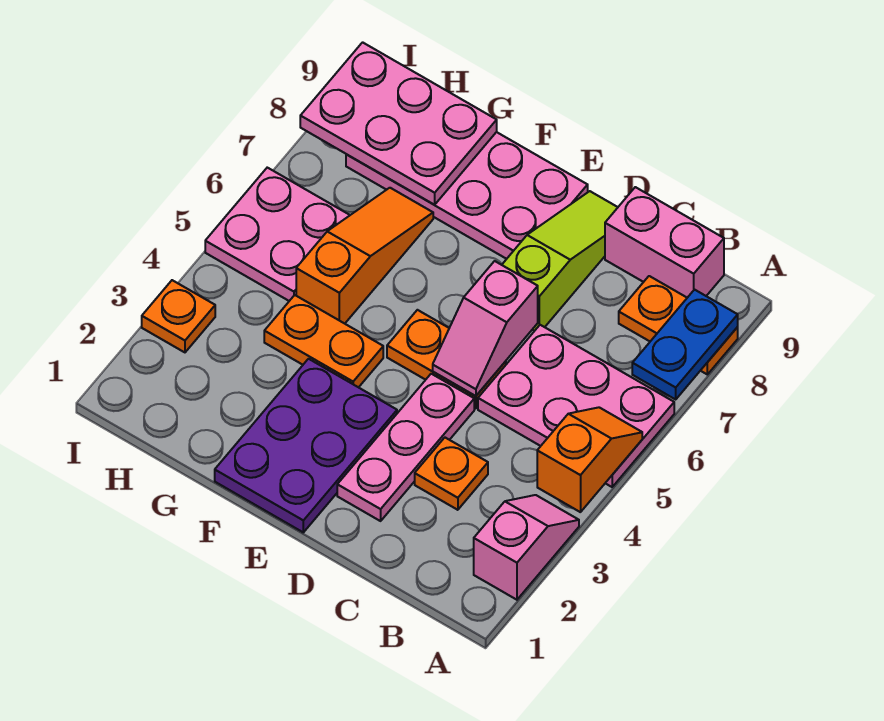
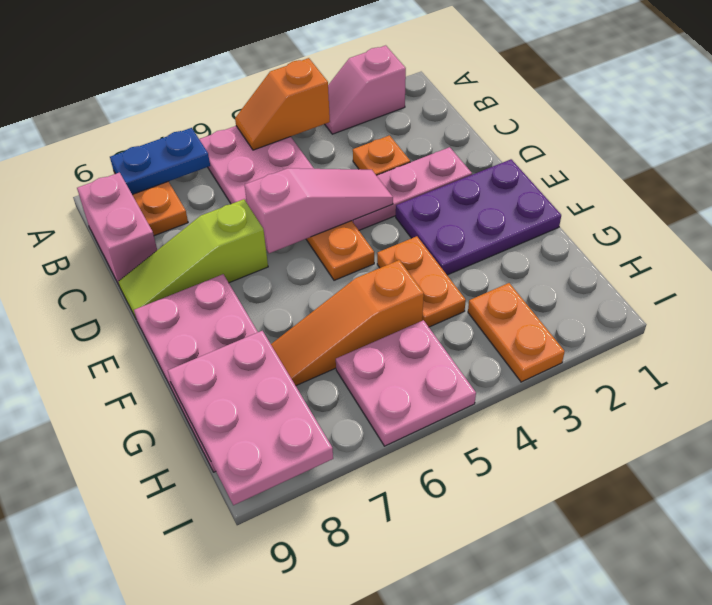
pink slope D5:D6 level 2 top 6 -> pink slope D4:D6 level 2 top 6
orange plate I3 level 1 -> orange plate H3:I3 level 1

